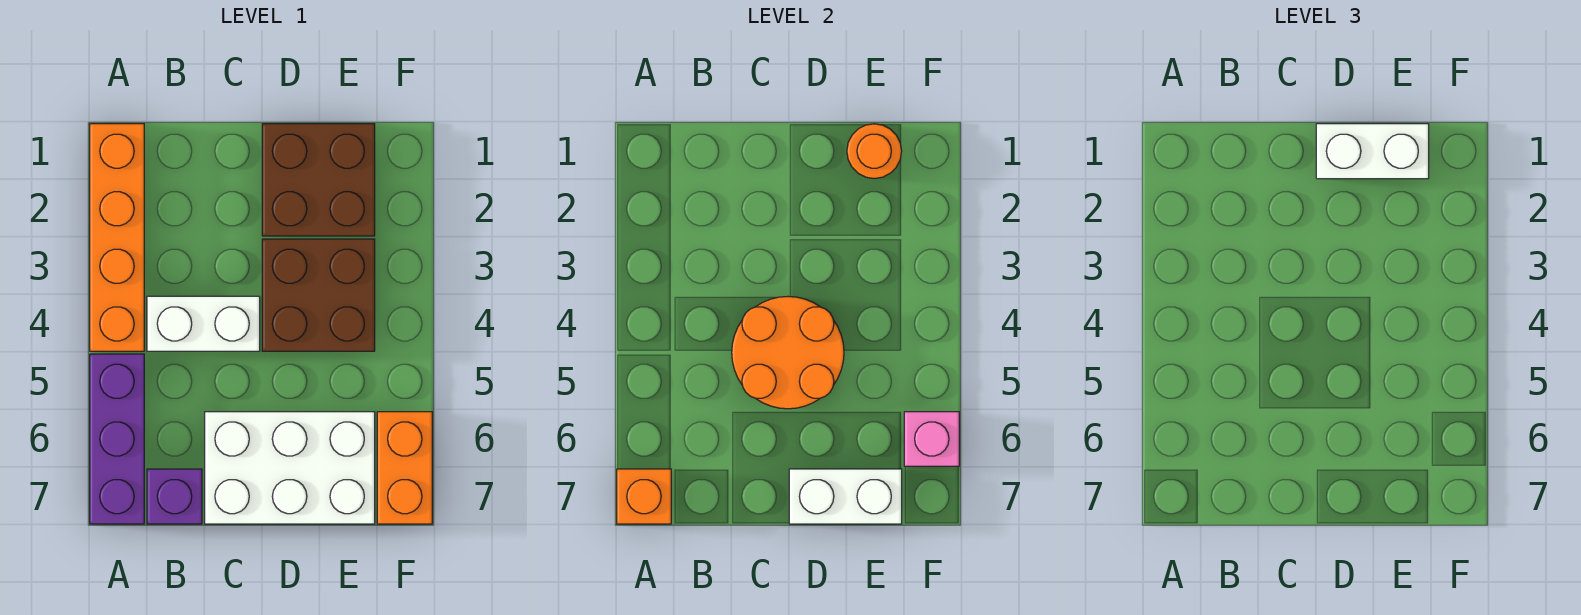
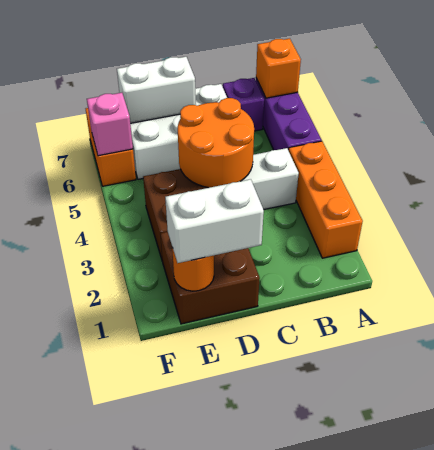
orange brick A1:A4 level 1 -> orange brick A2:A4 level 1

